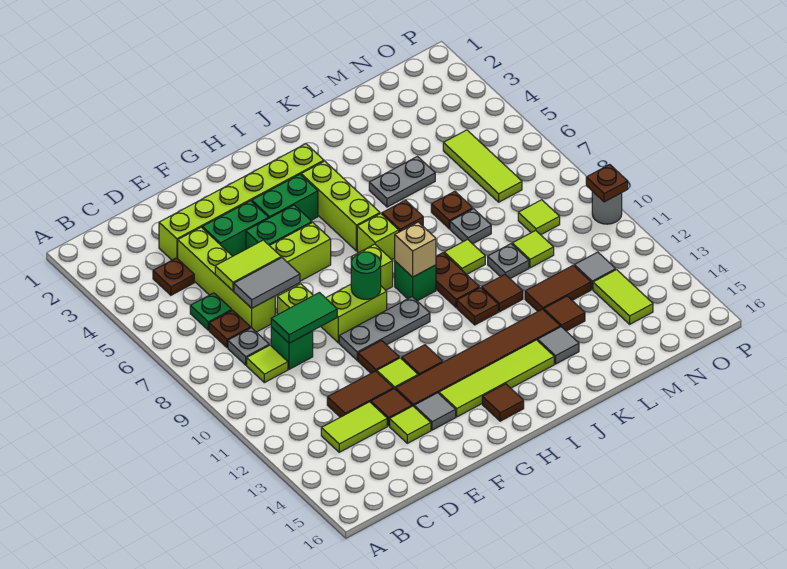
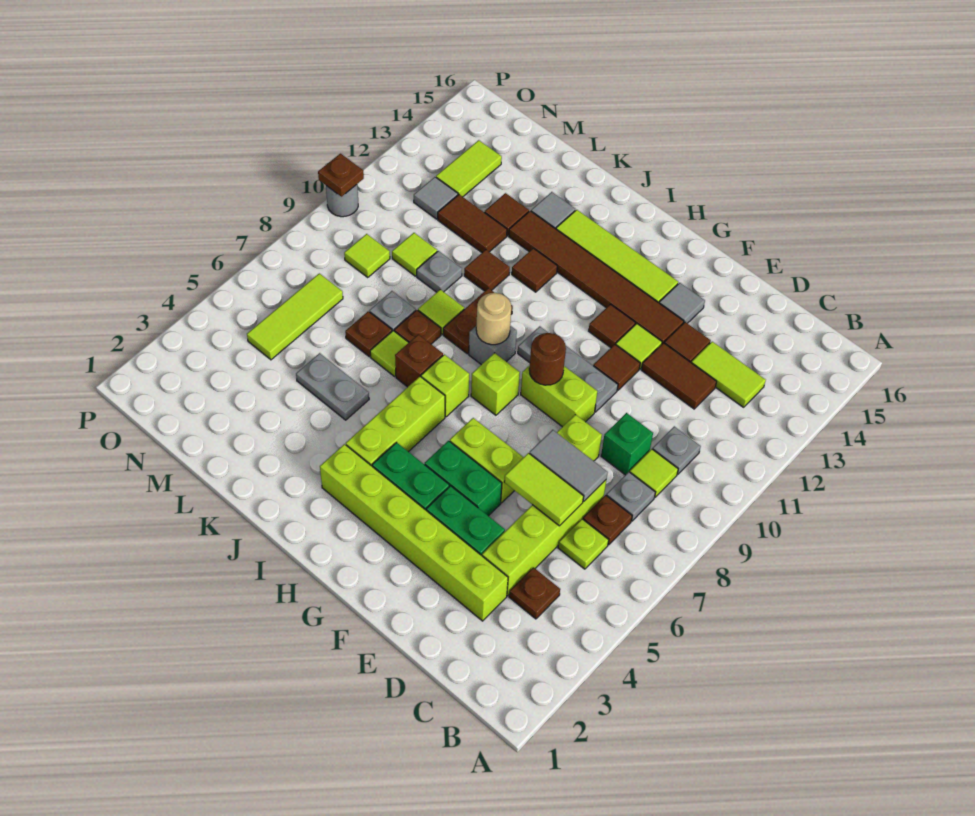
green plate C6 level 1 -> lime plate C6 level 1
none -> grey plate C10 level 1
green tile D9:E9 level 2 -> none
lime tile E14 level 1 -> lime tile K7 level 1
green round brick G9 level 2 -> brown round brick G9 level 2
brown tile H15 level 1 -> brown tile J12 level 1
green brick I9 level 1 -> grey brick I9 level 1
tan brick I9 level 2 -> tan round brick I9 level 2
brown plate J11 level 1 -> brown plate K8 level 1

